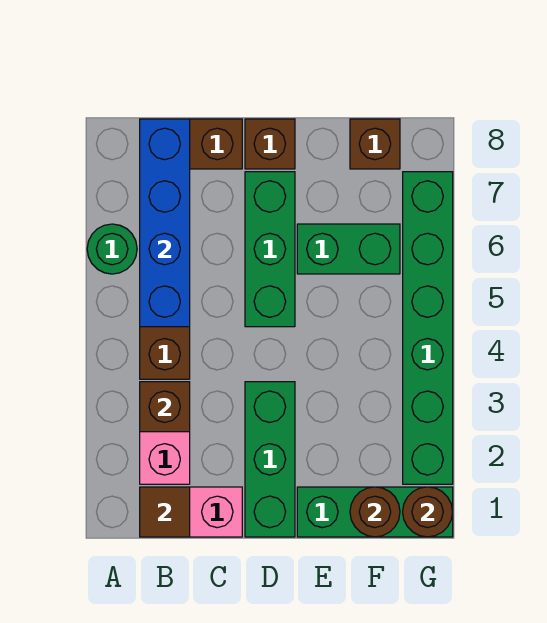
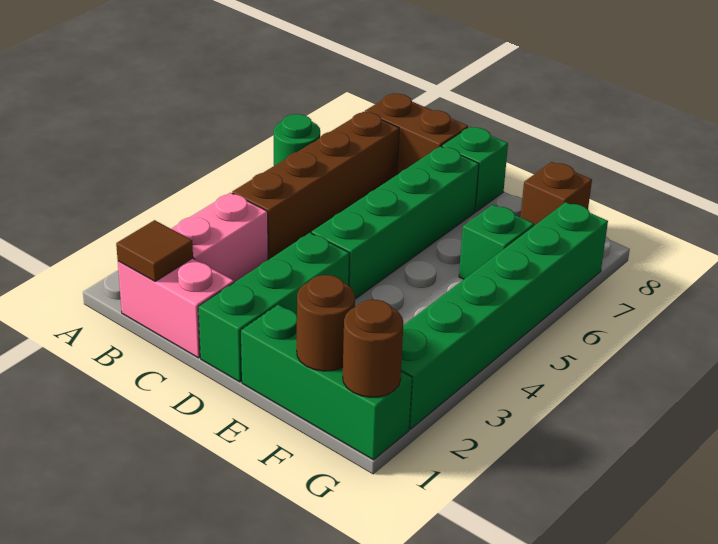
brown brick B3 level 2 -> none
blue brick B5:B8 level 2 -> none
green brick D5:D7 level 1 -> green brick D4:D7 level 1
brown brick D8 level 1 -> green brick D8 level 1
green brick E6:F6 level 1 -> green brick F6 level 1

